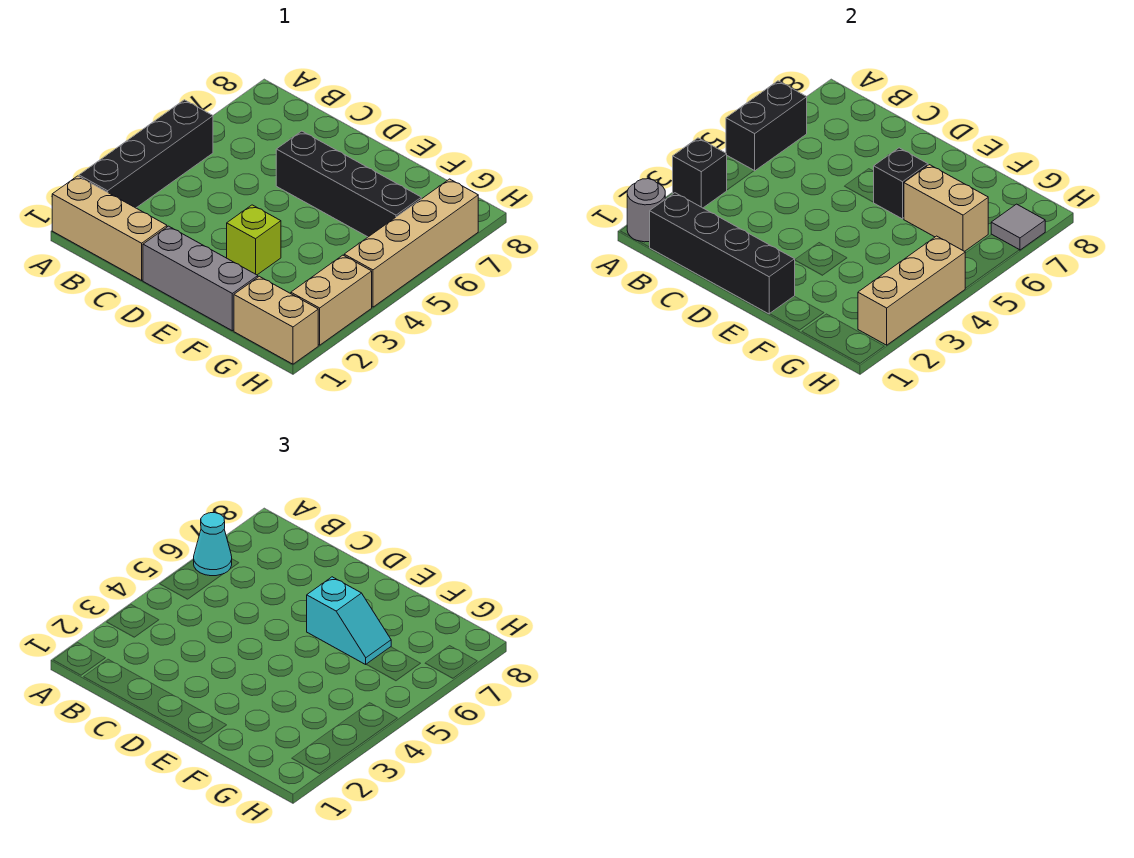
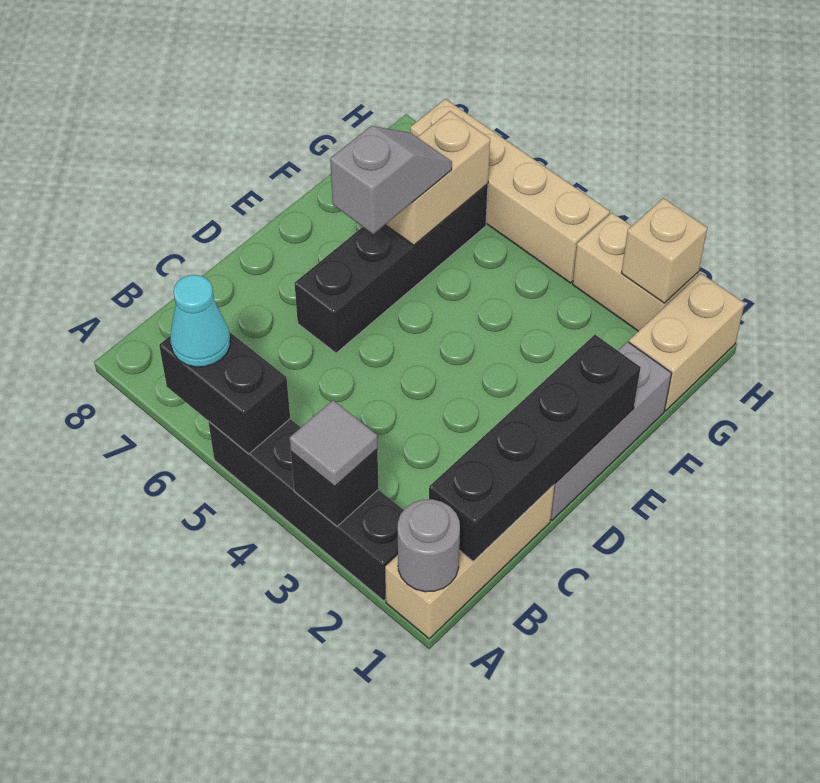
lime brick E3 level 1 -> none
black brick E6 level 2 -> none
cyan slope E6:F6 level 3 top E -> grey slope E6:F6 level 3 top E
tan brick H2:H4 level 2 -> tan brick H2 level 2
grey tile H7 level 2 -> grey tile A3 level 3

